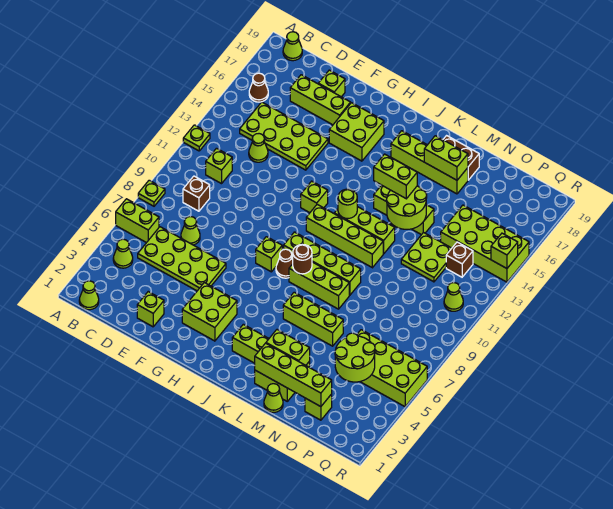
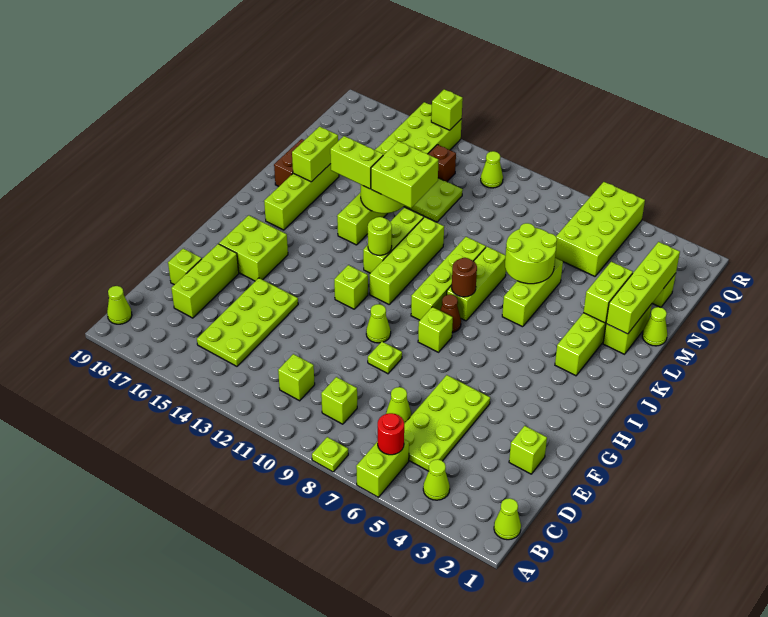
lime plate A12 level 1 -> lime plate F9 level 1
none -> red round brick B6 level 2
brown cone B16 level 1 -> none
brown brick C9 level 1 -> lime brick C9 level 1
lime cone D13 level 1 -> lime cone G10 level 1
lime brick G3:H4 level 1 -> lime brick L12:M13 level 3
lime brick K14:L14 level 3 -> lime brick L14:L15 level 3
lime round brick O4:P5 level 2 -> lime round brick L6:M7 level 2

